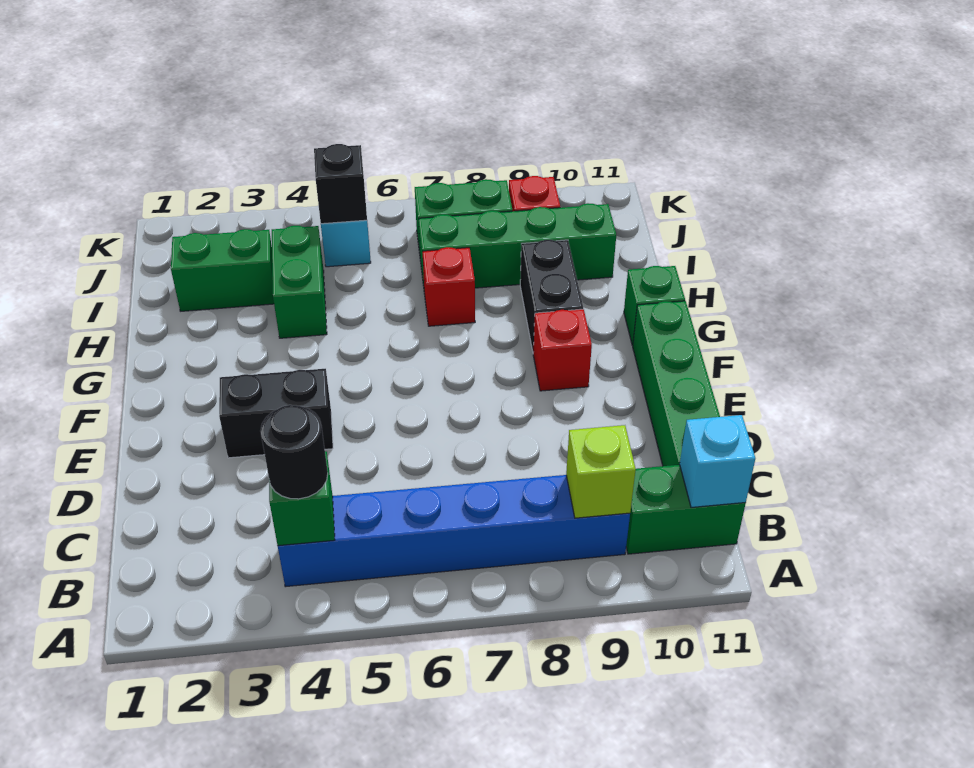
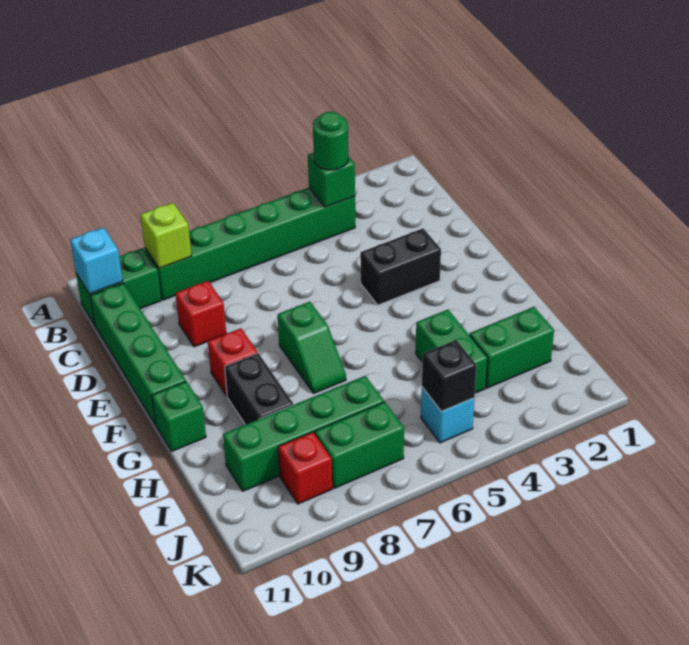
blue brick B4:B9 level 1 -> green brick B4:B9 level 1
black round brick B4 level 3 -> green round brick B4 level 3
none -> green slope F7:G7 level 1 top F
red brick H7 level 1 -> red brick D9 level 1

